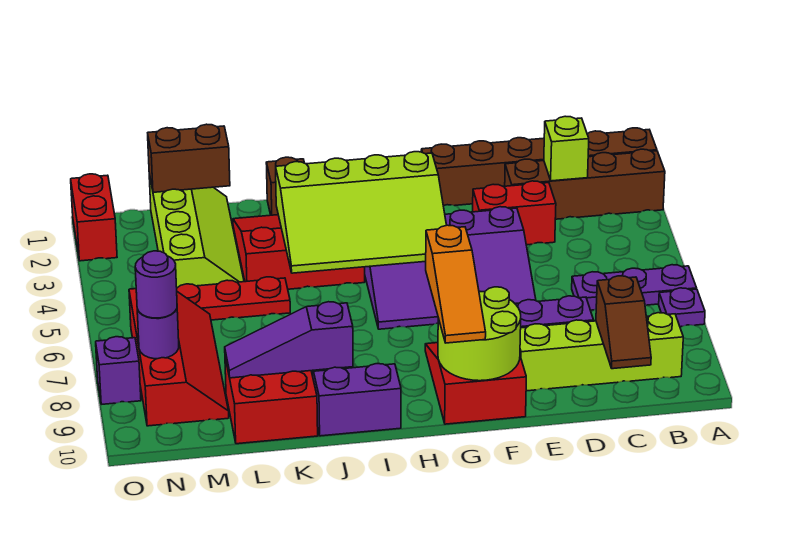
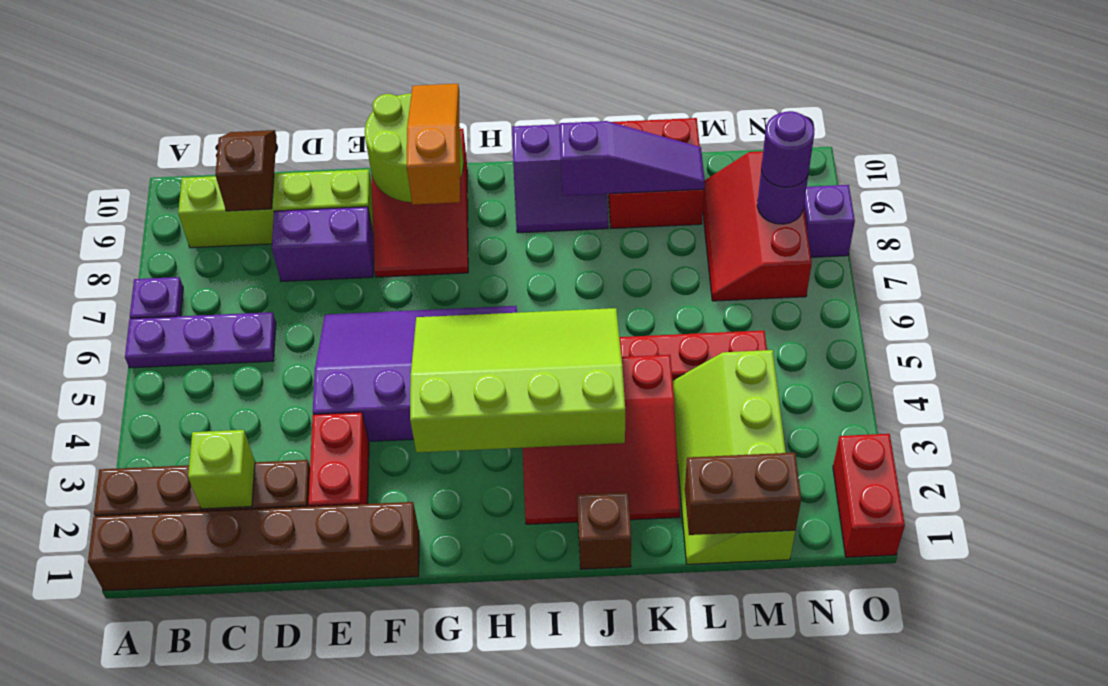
red brick D3:E3 level 1 -> red brick E2:E3 level 1
red slope M6:N9 level 1 top N -> red slope M7:N9 level 1 top N

